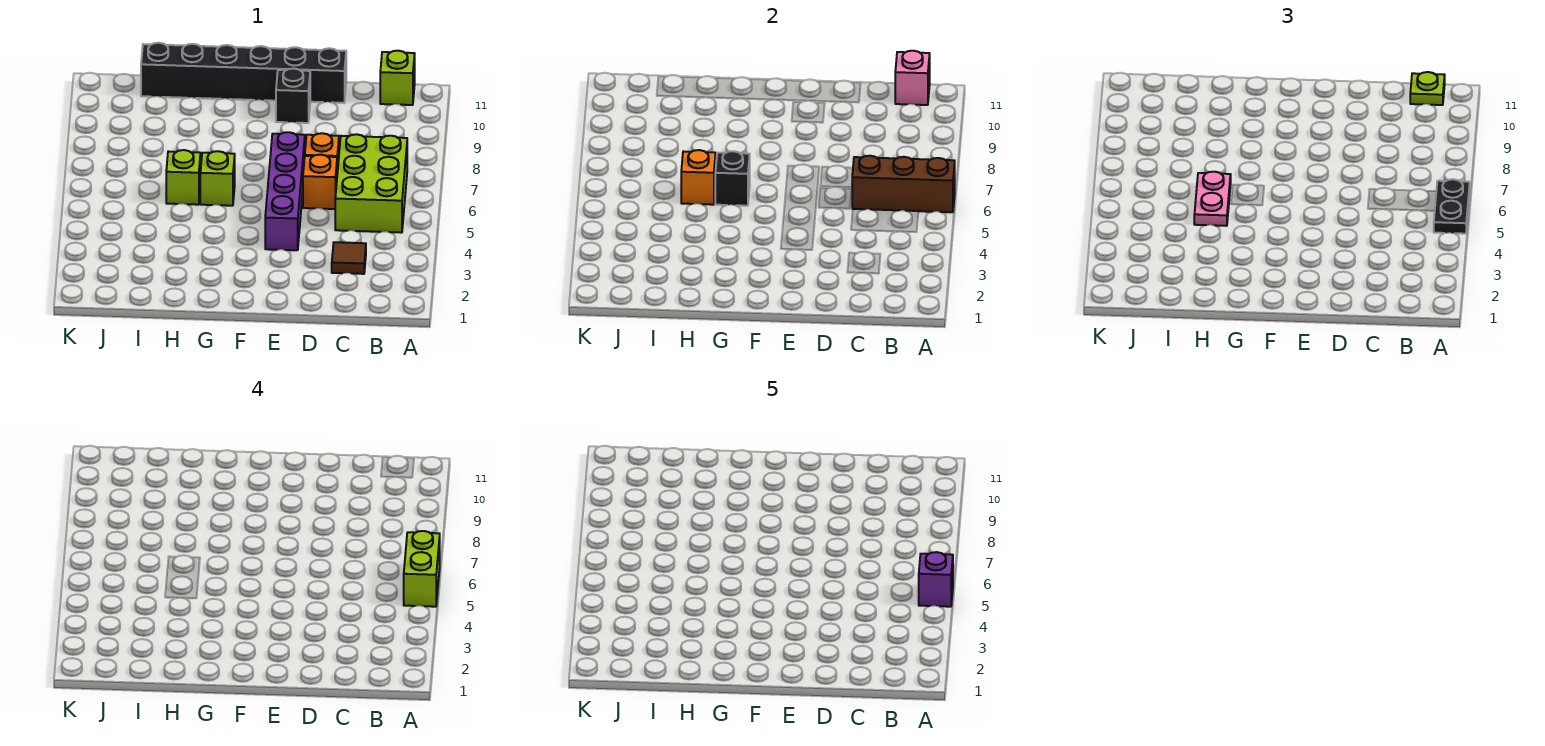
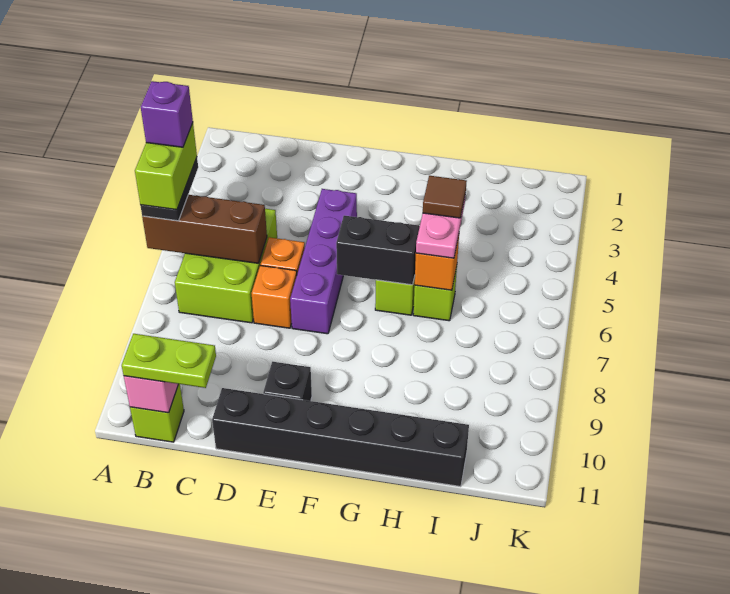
lime plate B11 level 3 -> lime plate B11:C11 level 3
brown tile C3 level 1 -> brown tile H5 level 4
black brick G6 level 2 -> black brick F6:G6 level 2

